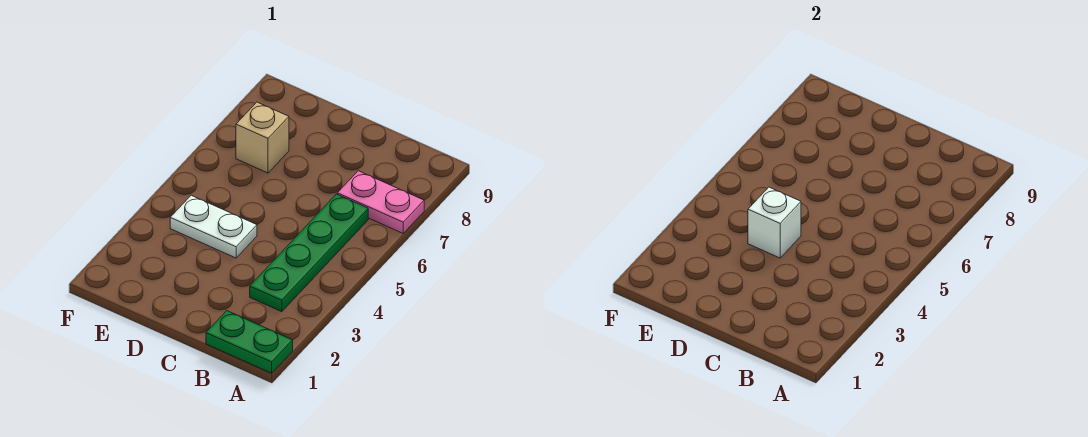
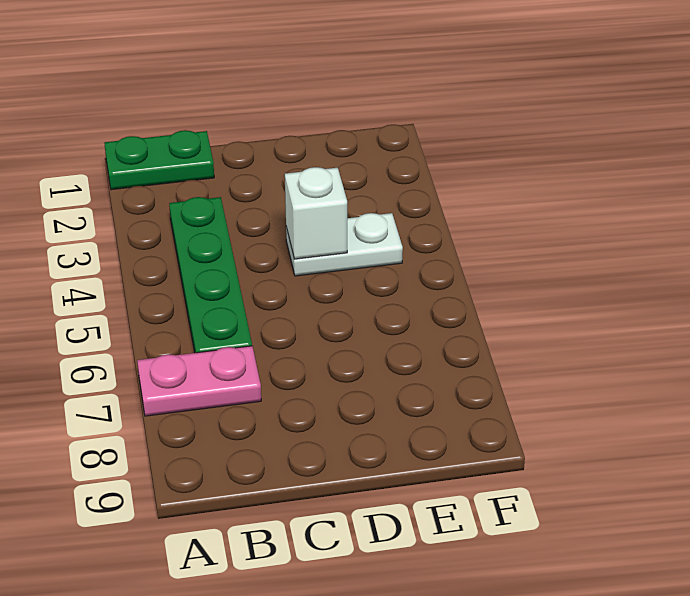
tan brick E7 level 1 -> none

